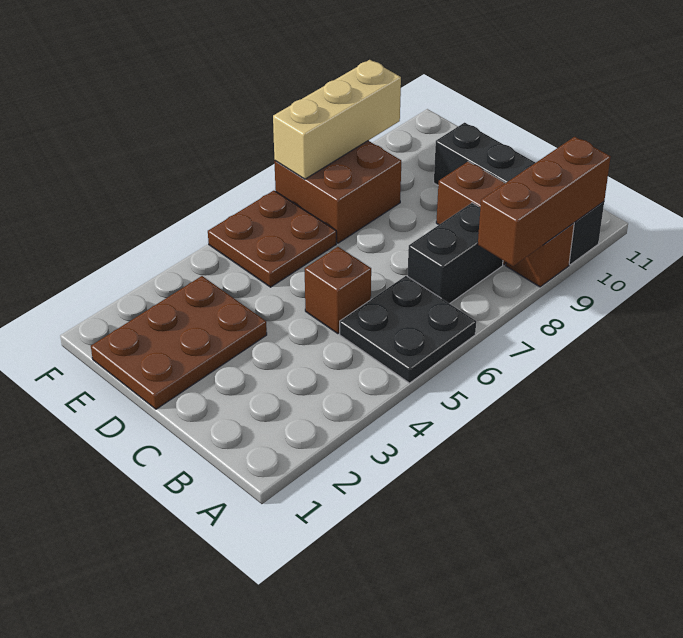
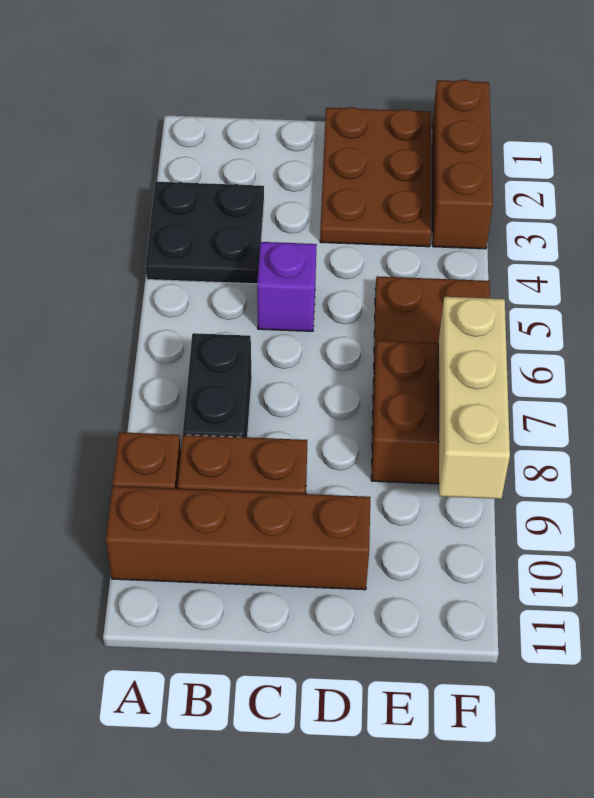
black plate A5:B6 level 1 -> black plate A3:B4 level 1
brown brick A8:A10 level 2 -> brown brick F1:F3 level 1
black brick A10:D10 level 1 -> brown brick A10:D10 level 1
brown brick C5 level 1 -> purple brick C5 level 1

